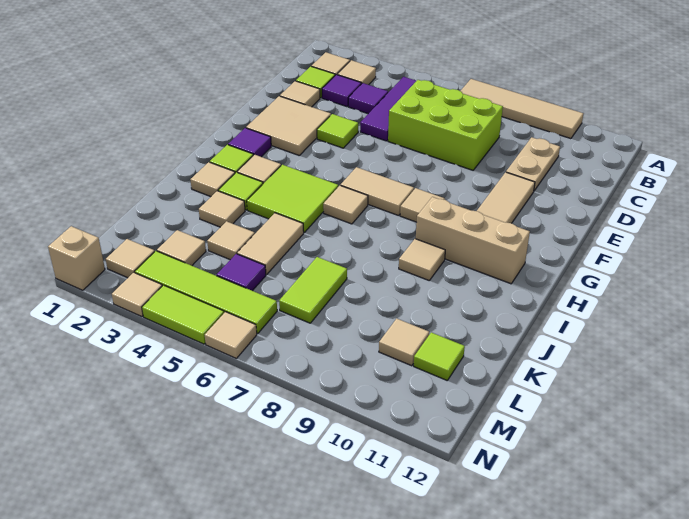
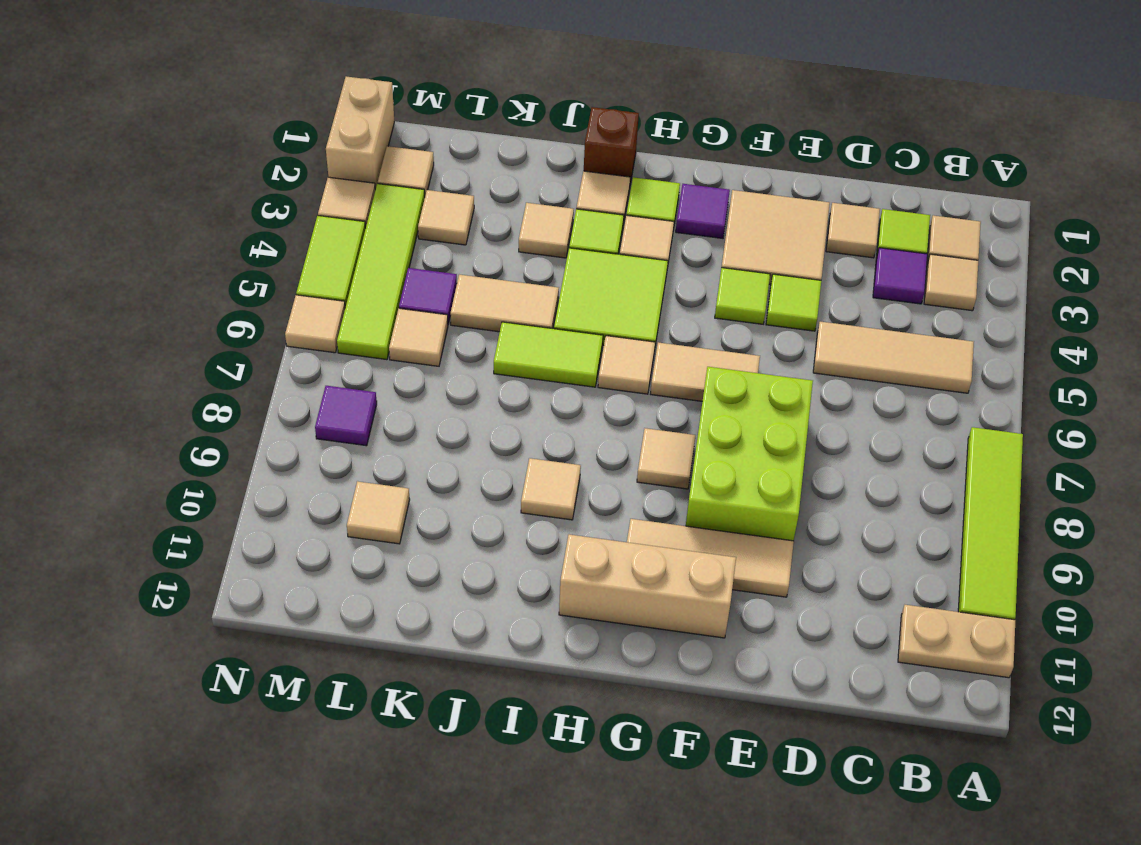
tan tile A7:A10 level 1 -> lime tile A7:A10 level 1
purple tile B5:D5 level 1 -> tan tile B5:D5 level 1
purple tile C4 level 1 -> purple tile M8 level 1
lime brick C6:D8 level 1 -> lime brick E7:F9 level 1
tan plate C10:D10 level 1 -> tan plate A11:B11 level 1
tan tile G6:G7 level 1 -> tan tile F6:G6 level 1
tan brick H9:H11 level 1 -> tan brick F11:H11 level 1
none -> brown brick I1 level 1
tan tile K4 level 1 -> tan tile L6 level 1
lime tile K7:L7 level 1 -> lime tile I6:J6 level 1
lime tile L11 level 1 -> lime tile F4 level 1
tan brick N1 level 1 -> tan brick N1:N2 level 1

